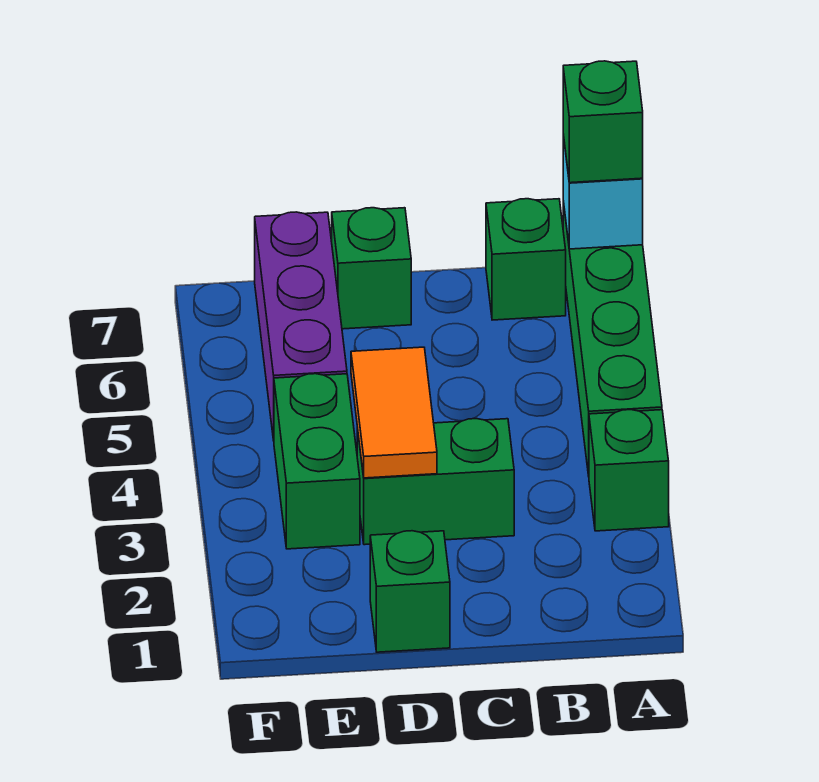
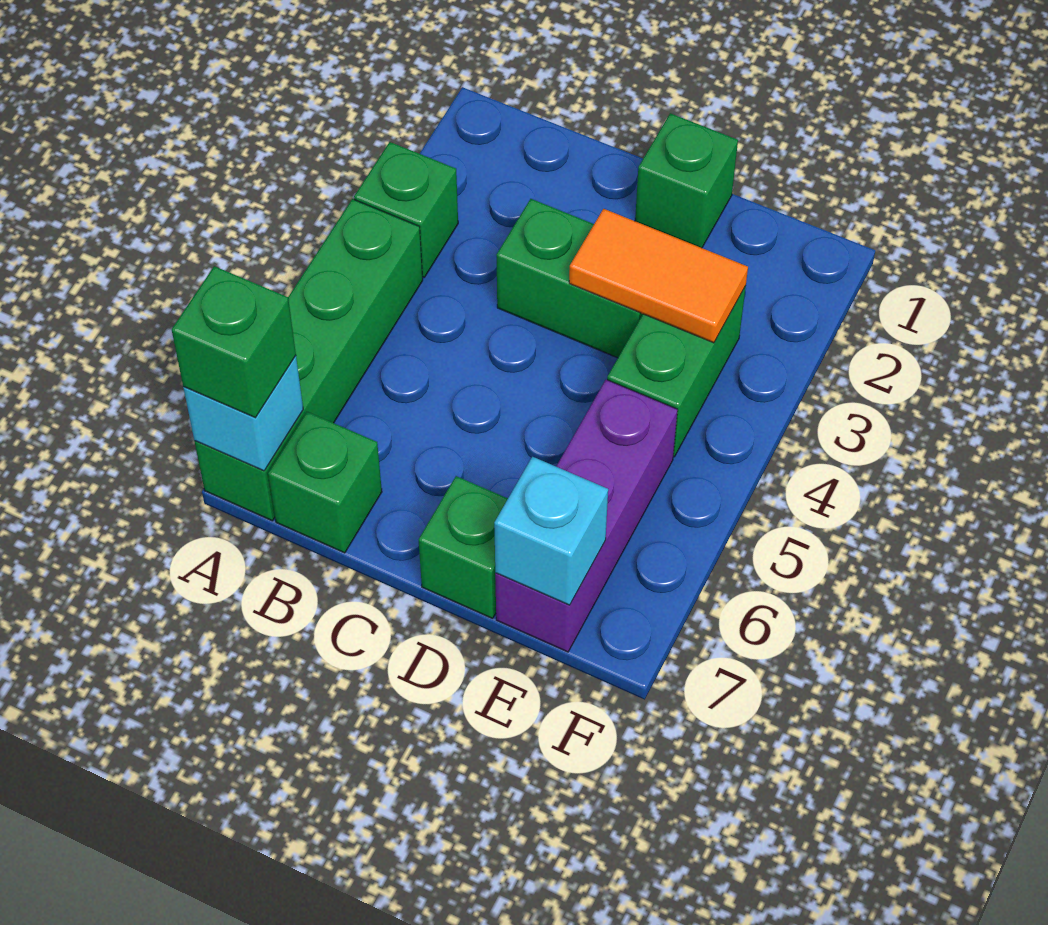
orange tile D3:D4 level 2 -> orange tile D3:E3 level 2
none -> cyan brick E7 level 2

